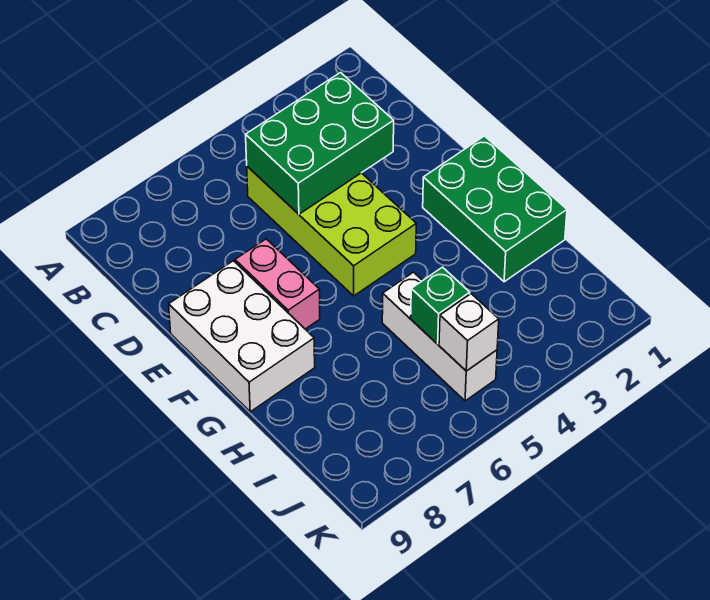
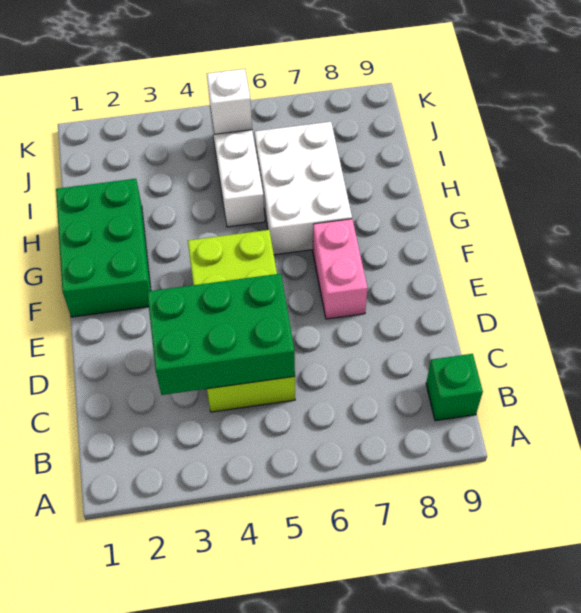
white brick E8:G9 level 1 -> white brick G6:I7 level 1
green brick I5 level 2 -> green brick B9 level 1

